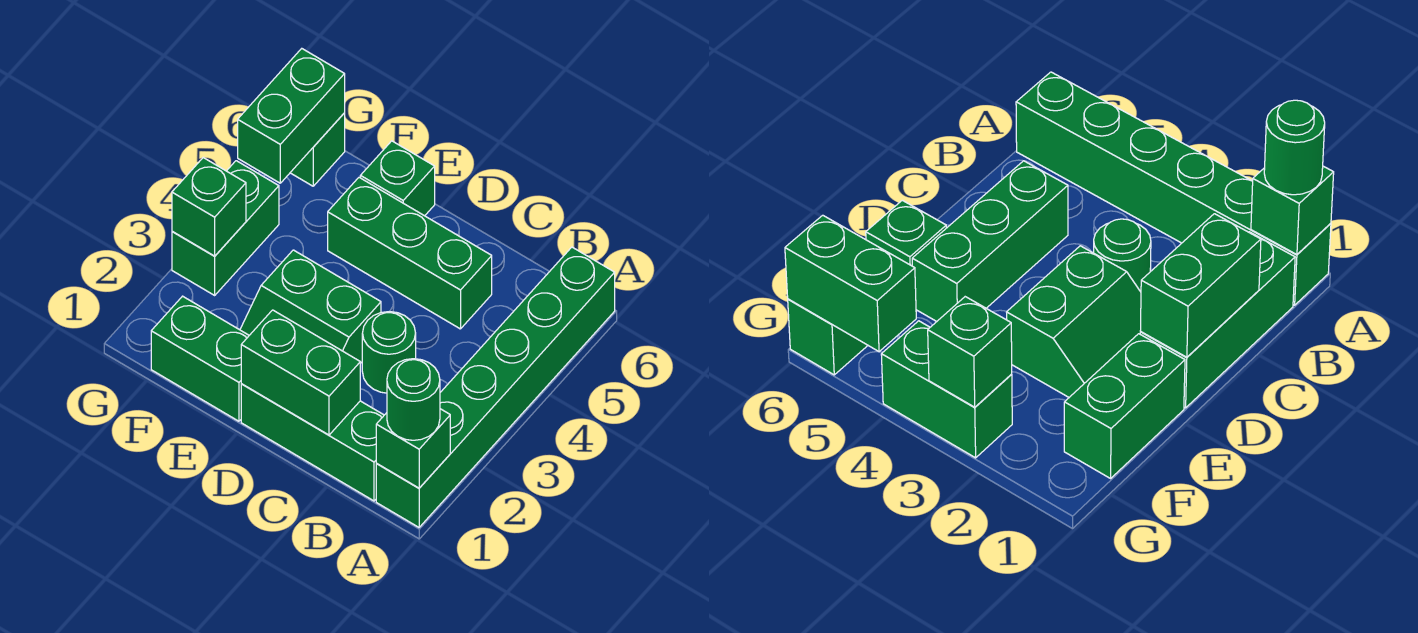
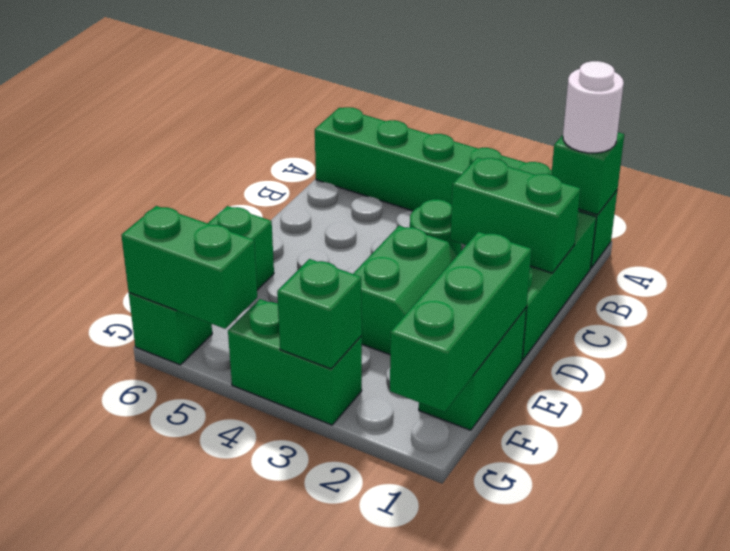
green round brick A1 level 3 -> white round brick A1 level 3
green brick C1:D1 level 2 -> green brick C1:C2 level 2
green brick C5:E5 level 1 -> green brick E1:G1 level 2

